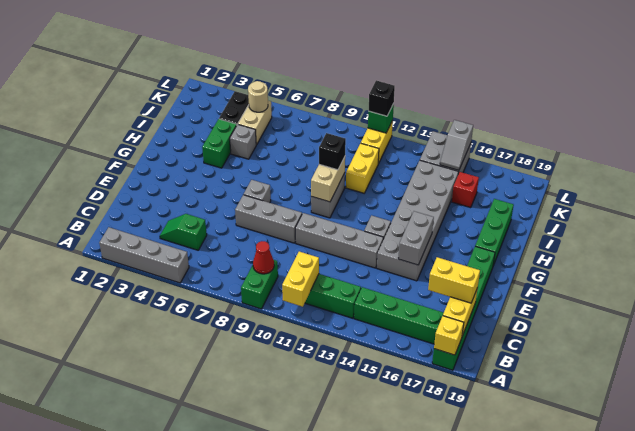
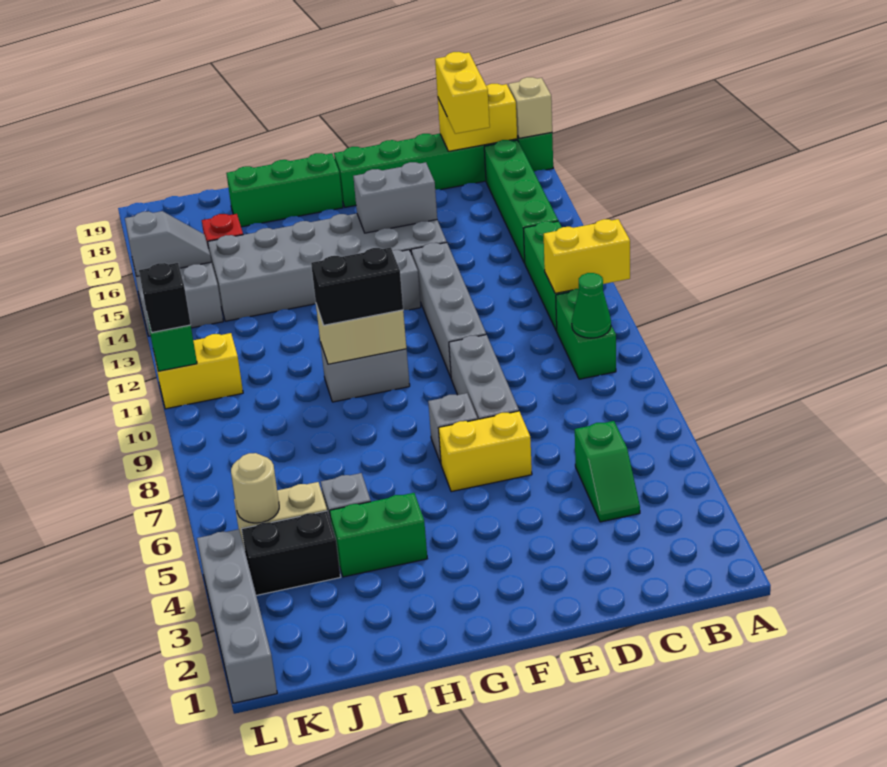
grey brick A2:A5 level 1 -> grey brick L1:L4 level 1
green brick A9:B9 level 1 -> green brick B9:B10 level 1
yellow brick A18 level 2 -> tan brick A18 level 2
red cone B9 level 2 -> green cone B9 level 2
black brick H10 level 3 -> black brick G10:H10 level 3
yellow brick I11:J11 level 1 -> yellow brick E6:F6 level 1

